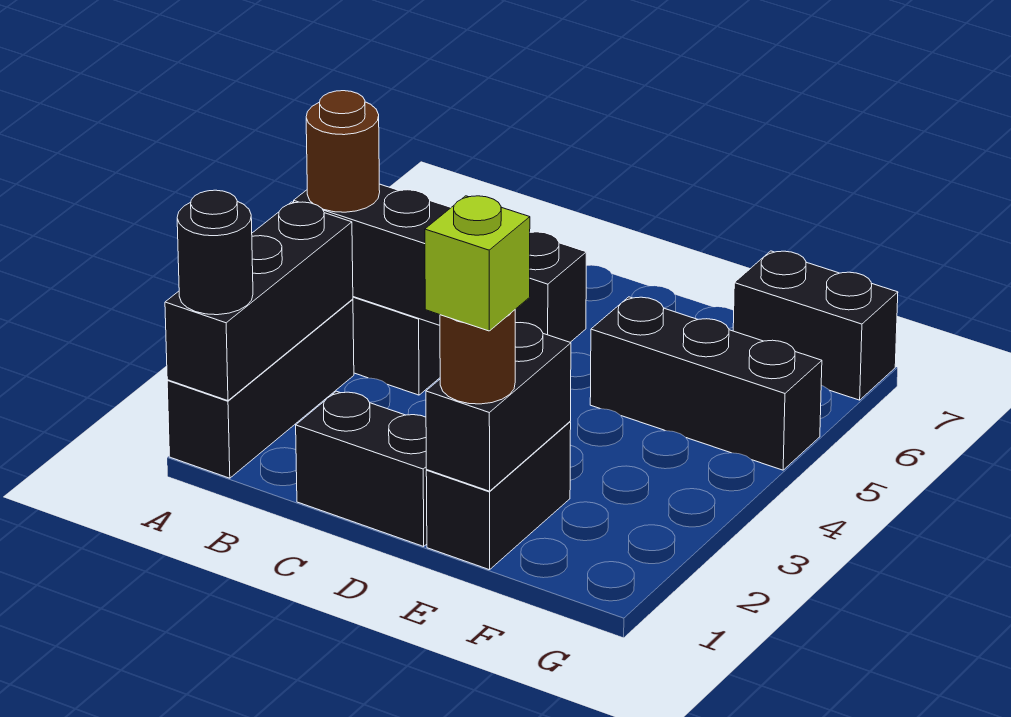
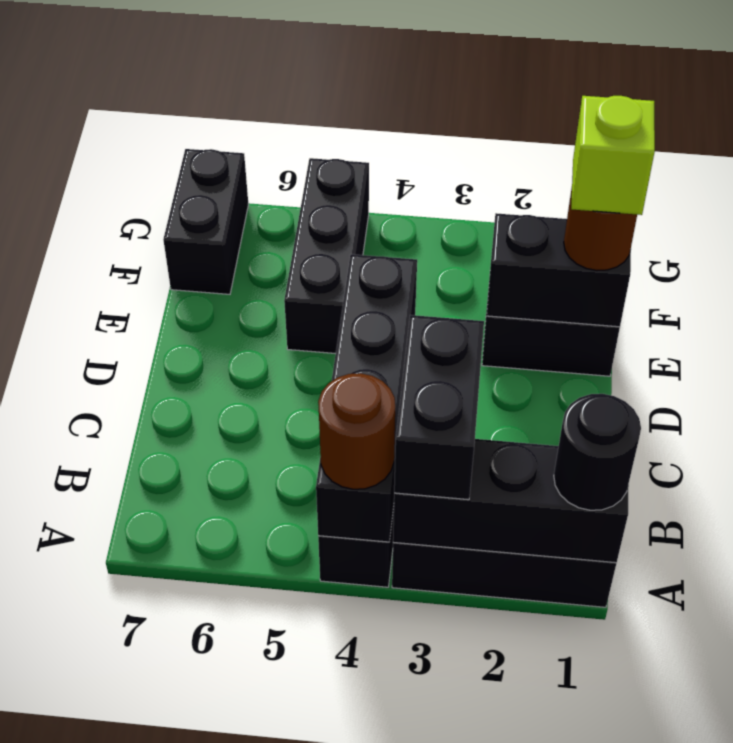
black brick C1:D1 level 1 -> black brick A3:B3 level 3

